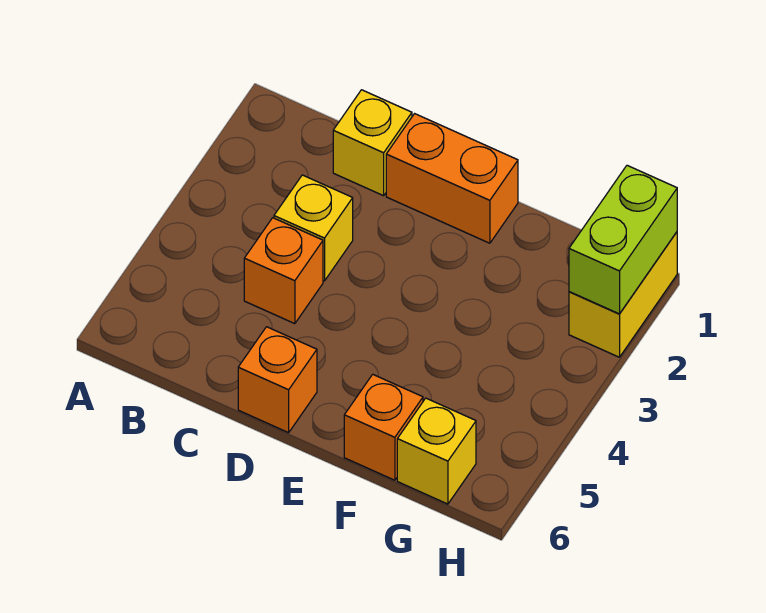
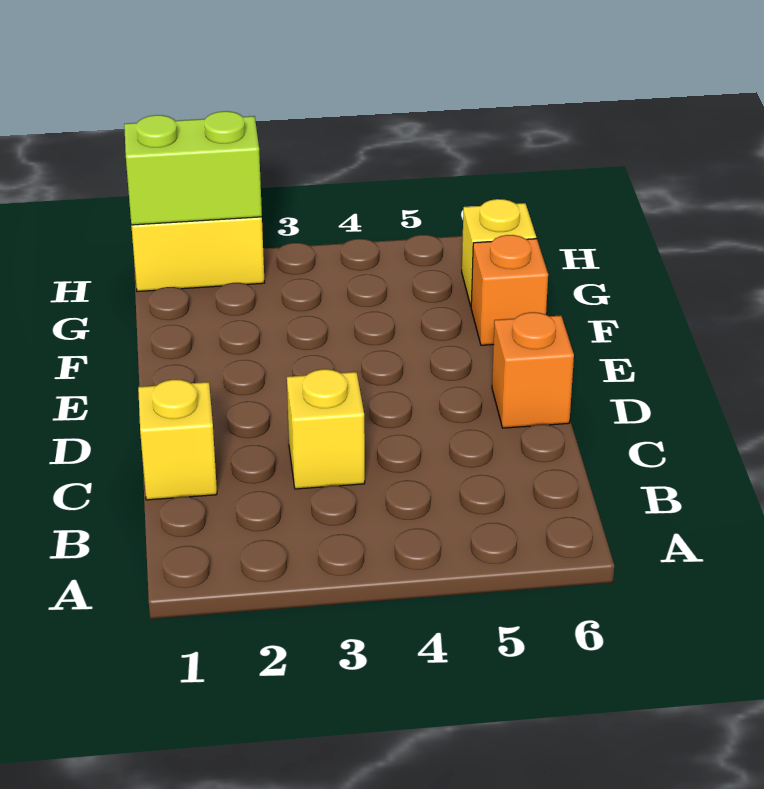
orange brick C4 level 1 -> none
orange brick D1:E1 level 1 -> none

